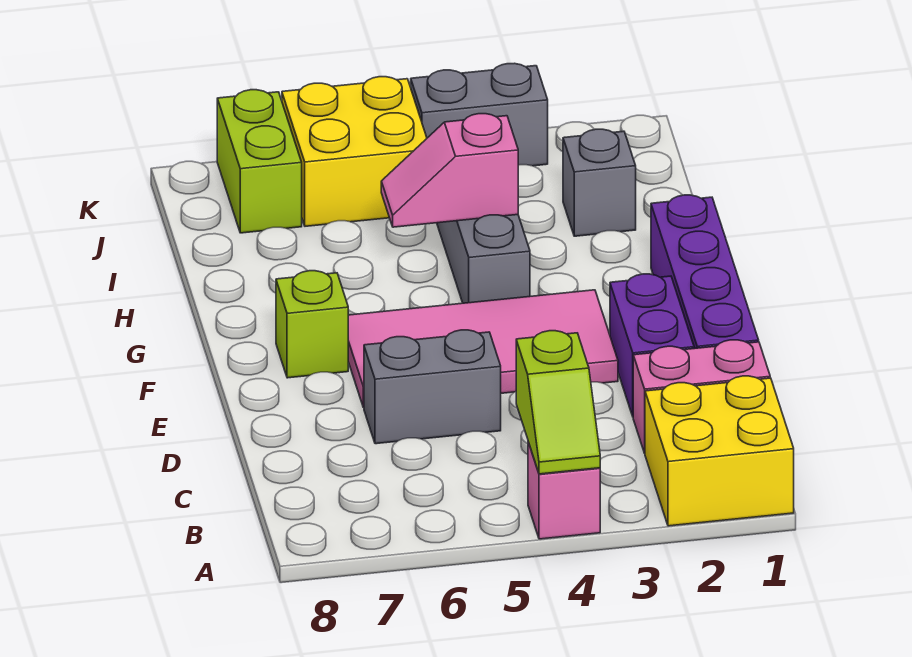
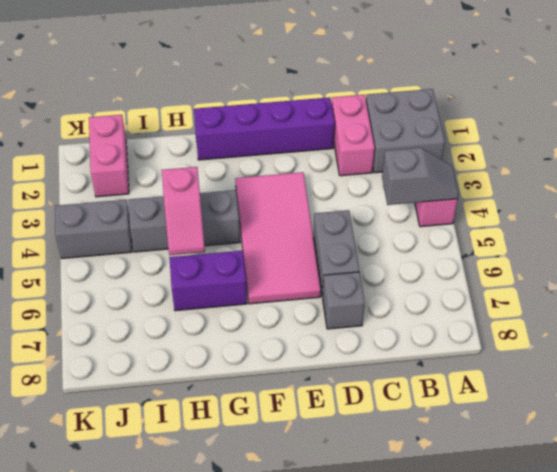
yellow brick A1:B2 level 1 -> grey brick A1:B2 level 1
lime slope A4:B4 level 2 top B -> grey slope A4:B4 level 2 top B
purple brick D2:E2 level 1 -> purple brick G6:H6 level 1
lime brick F7 level 1 -> none
grey brick I2 level 1 -> grey brick D7 level 1
none -> pink brick J1:J2 level 1
yellow brick J5:K6 level 1 -> none
lime brick J7:K7 level 1 -> none
grey brick K3:K4 level 1 -> grey brick J4:K4 level 1

